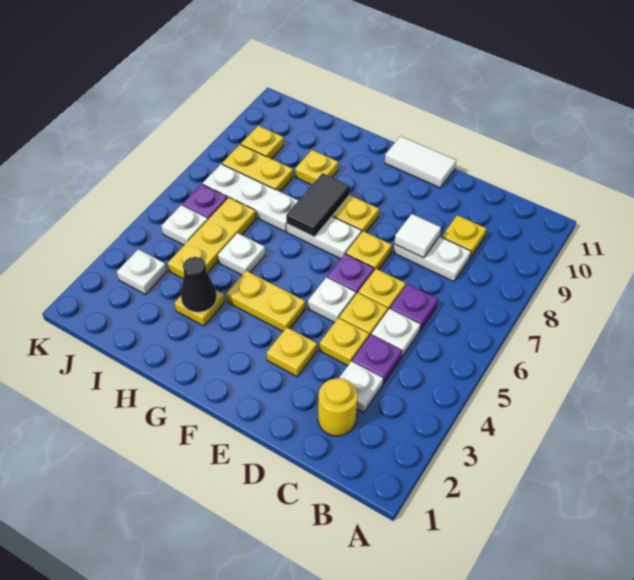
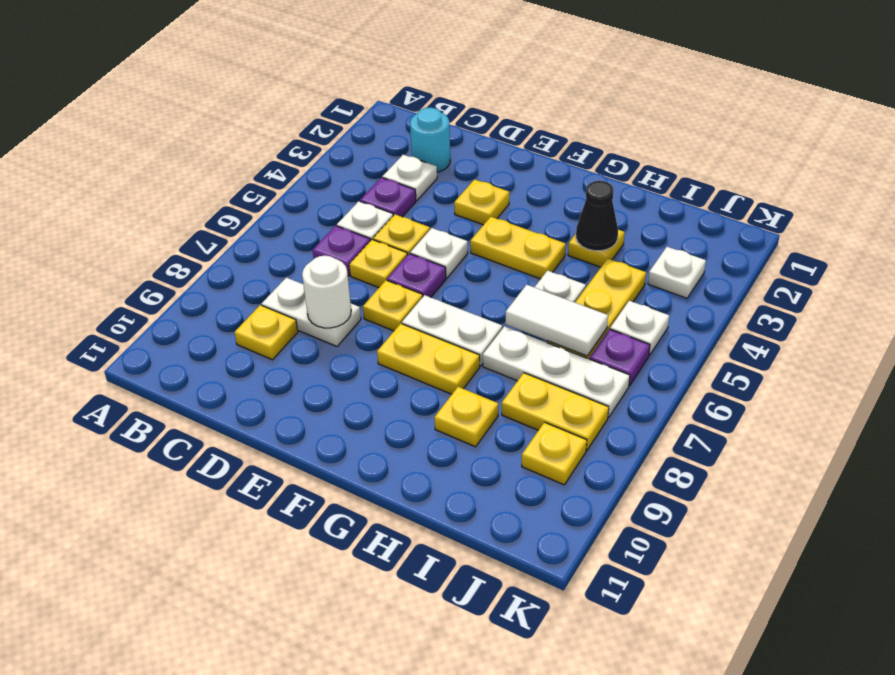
yellow round brick C2 level 1 -> cyan round brick C2 level 1
yellow plate D4 level 1 -> none
white tile D8 level 2 -> white round brick D8 level 2
white tile E11:F11 level 1 -> white tile H6:I6 level 2
black tile G7:G8 level 2 -> none

